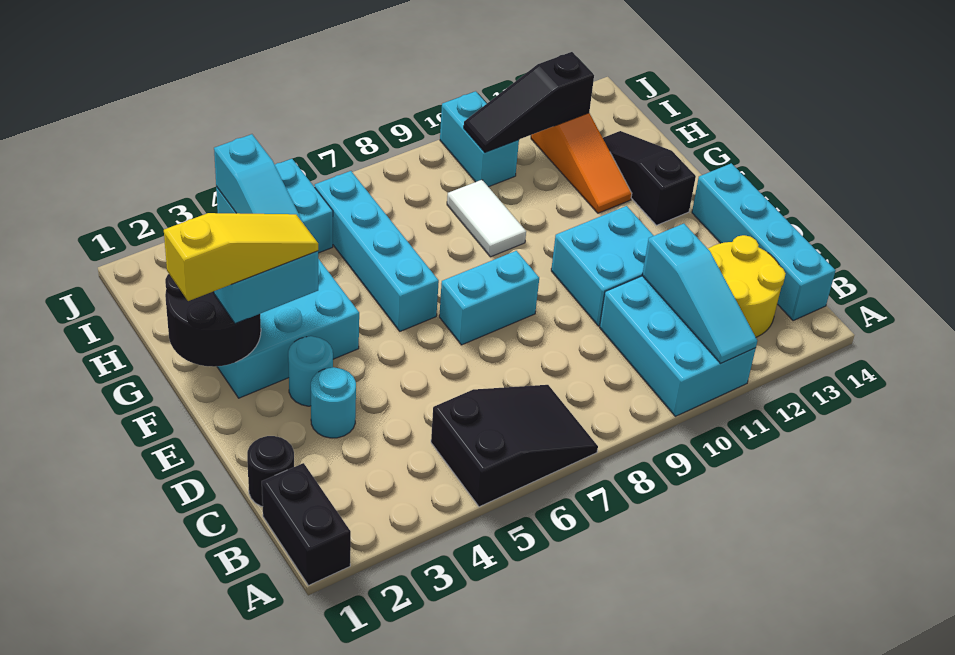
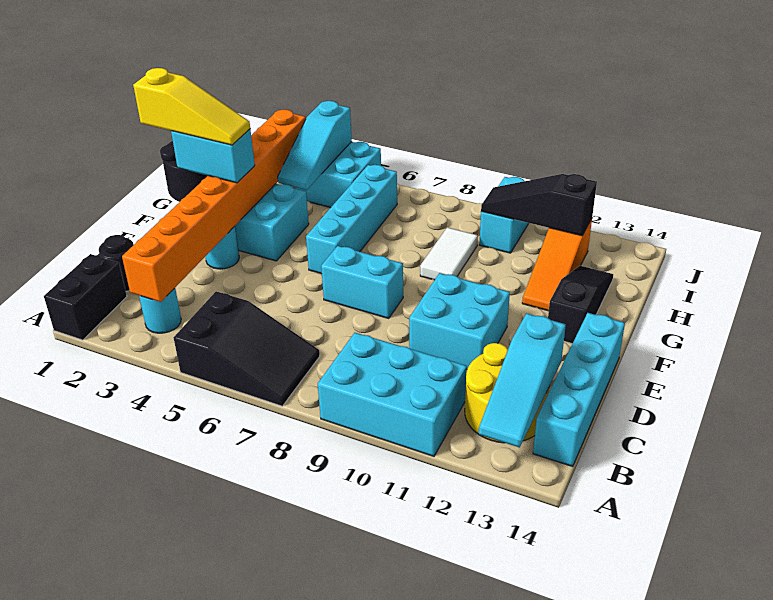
cyan brick A10:C11 level 1 -> cyan brick A9:B11 level 1
cyan slope A11:C11 level 2 top C -> cyan slope A13:C13 level 2 top C
none -> orange brick B3:I3 level 2
cyan round brick D3 level 1 -> cyan round brick B3 level 1

